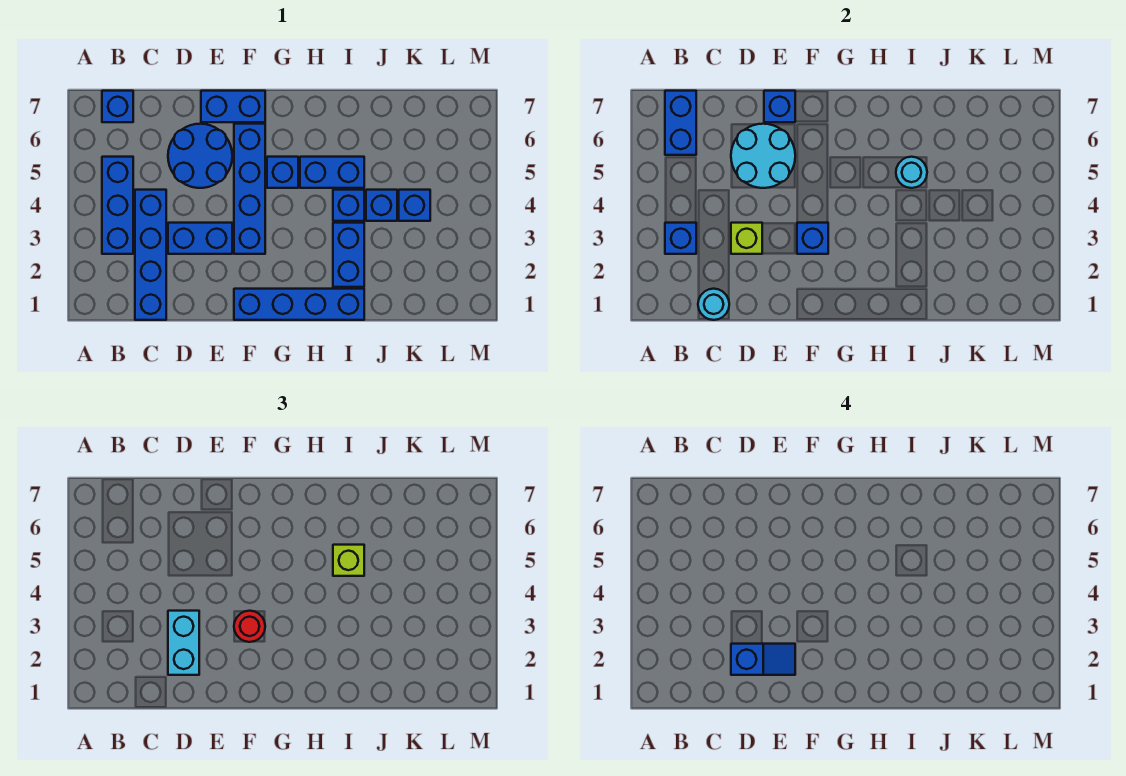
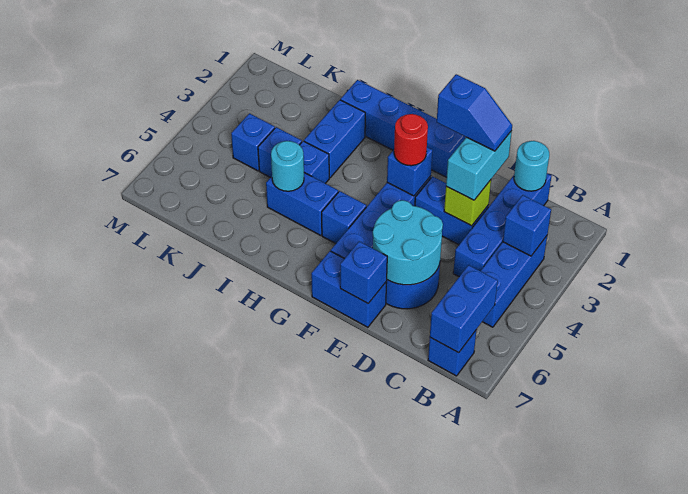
blue slope D2:E2 level 4 top D -> blue slope D2:E2 level 4 top E
lime brick I5 level 3 -> none

